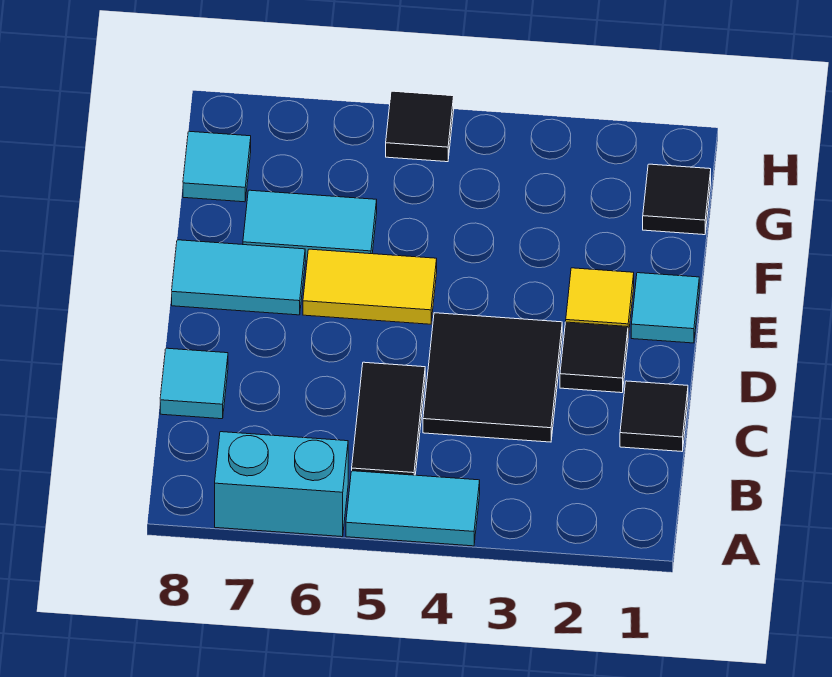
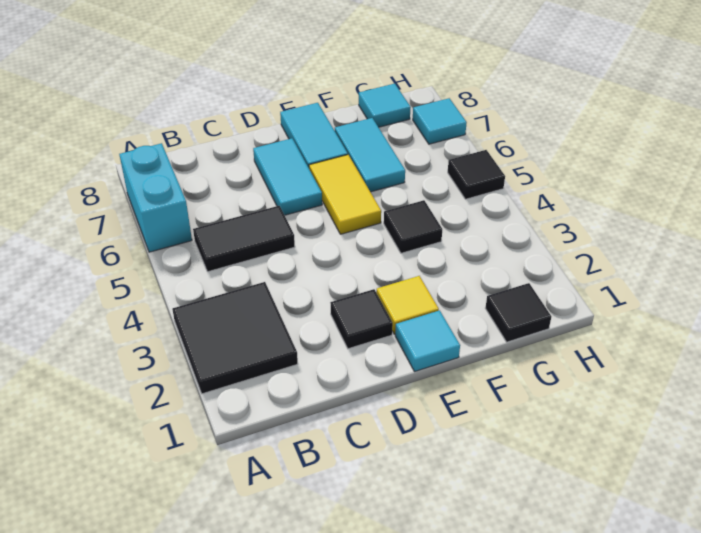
cyan tile A4:A5 level 1 -> cyan tile D6:D7 level 1
black tile C1 level 1 -> black tile F4 level 1
black tile C3:D4 level 1 -> black tile A2:B3 level 1
cyan tile C8 level 1 -> cyan tile H7 level 1

